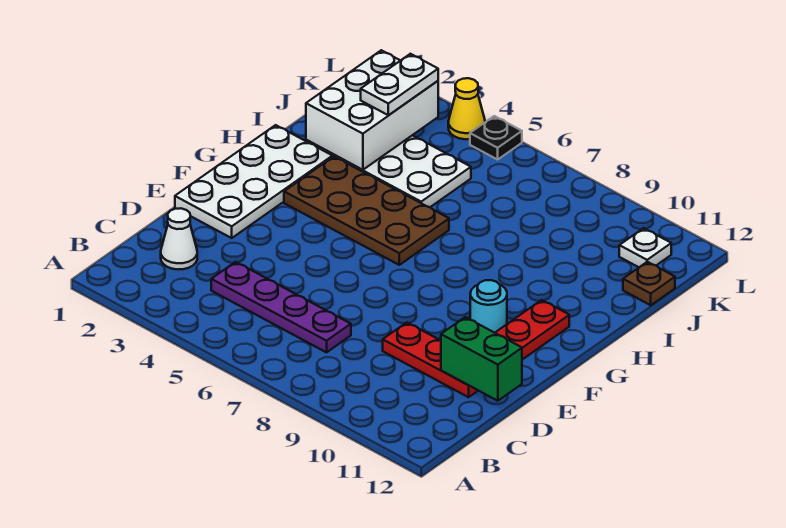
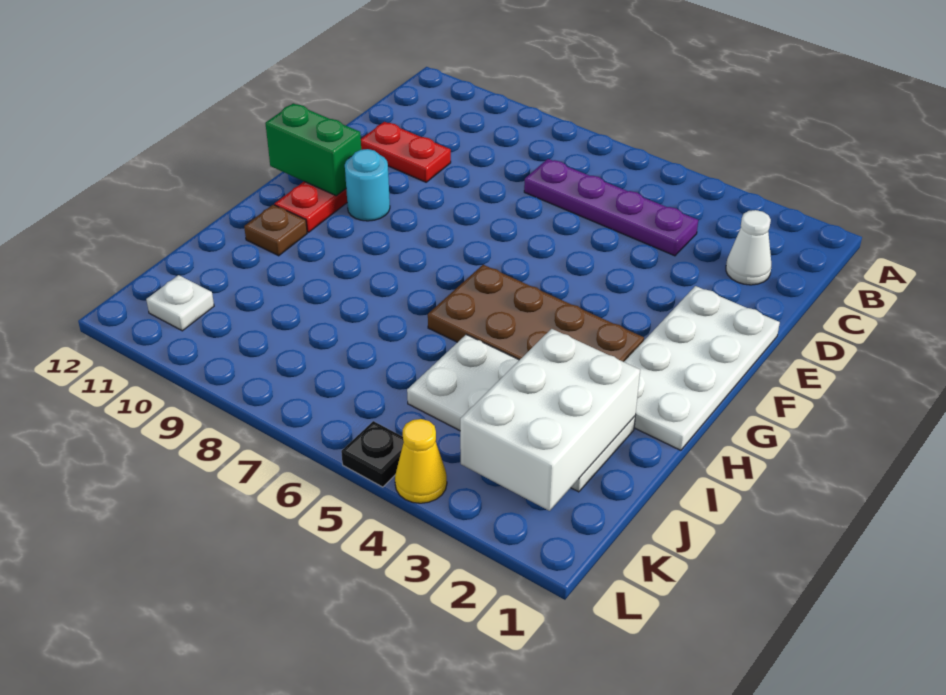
red plate D9:D11 level 1 -> red plate D10:D11 level 1
green brick D11:D12 level 2 -> green brick F11:F12 level 2
white plate J3:K3 level 3 -> none
brown plate J12 level 1 -> brown plate H11 level 1

